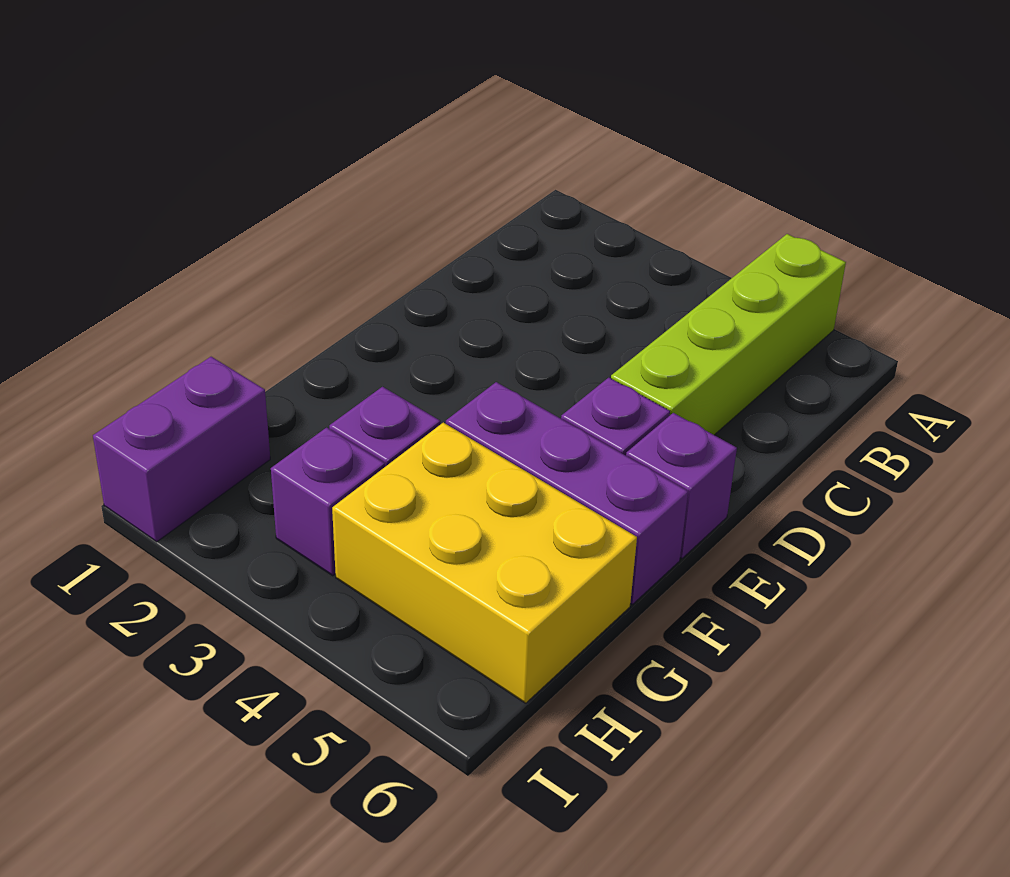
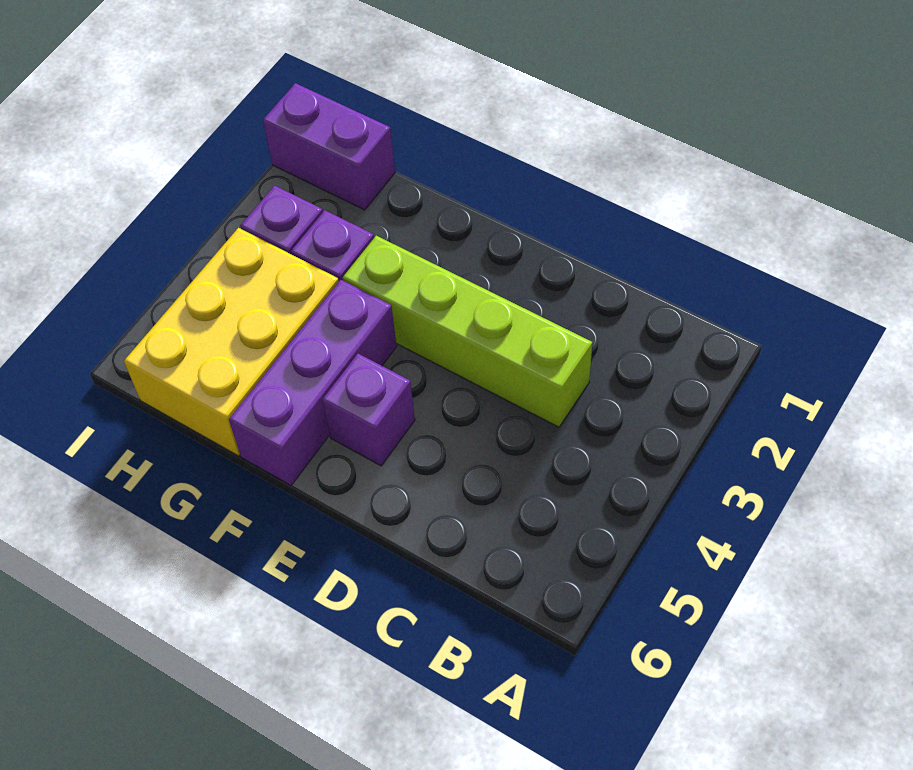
lime brick A5:D5 level 1 -> lime brick C3:F3 level 1
purple brick E6 level 1 -> none

